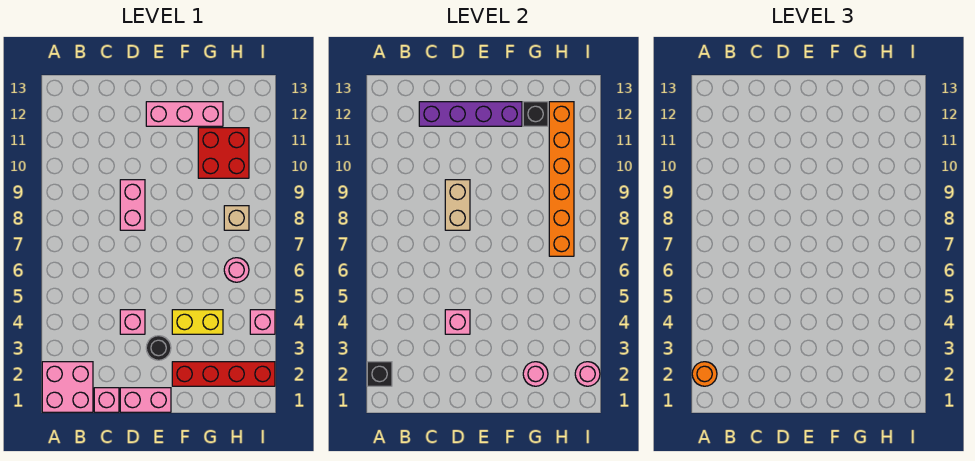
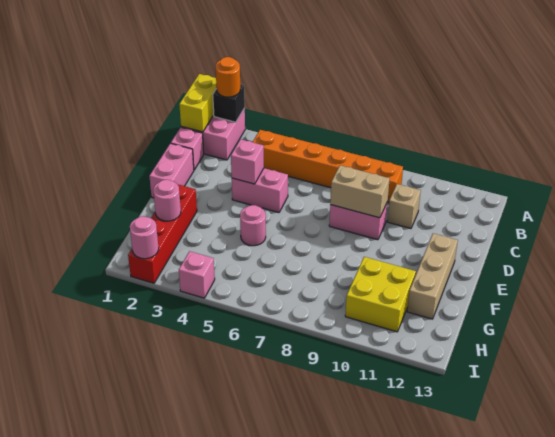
purple brick C12:F12 level 2 -> none
pink brick D4 level 1 -> pink brick D4:D5 level 1
black round brick E3 level 1 -> none
pink brick E12:G12 level 1 -> tan brick E12:G12 level 1
yellow brick F4:G4 level 1 -> yellow brick A1:B1 level 2
red brick G10:H11 level 1 -> yellow brick G10:H11 level 1
black brick G12 level 2 -> none
pink round brick H6 level 1 -> pink round brick F5 level 1
orange brick H7:H12 level 2 -> orange brick B4:B9 level 1
tan brick H8 level 1 -> tan brick C10 level 1

